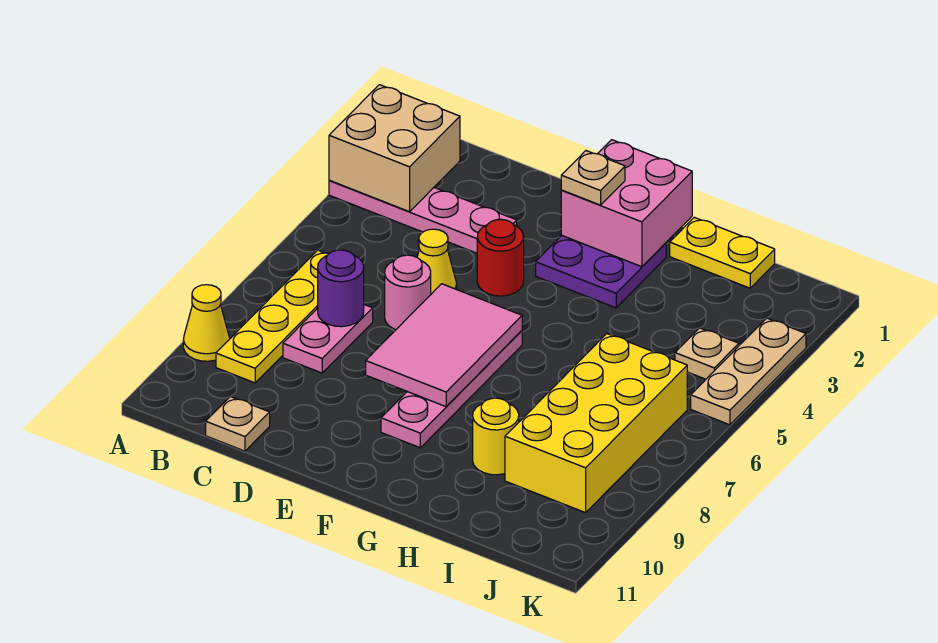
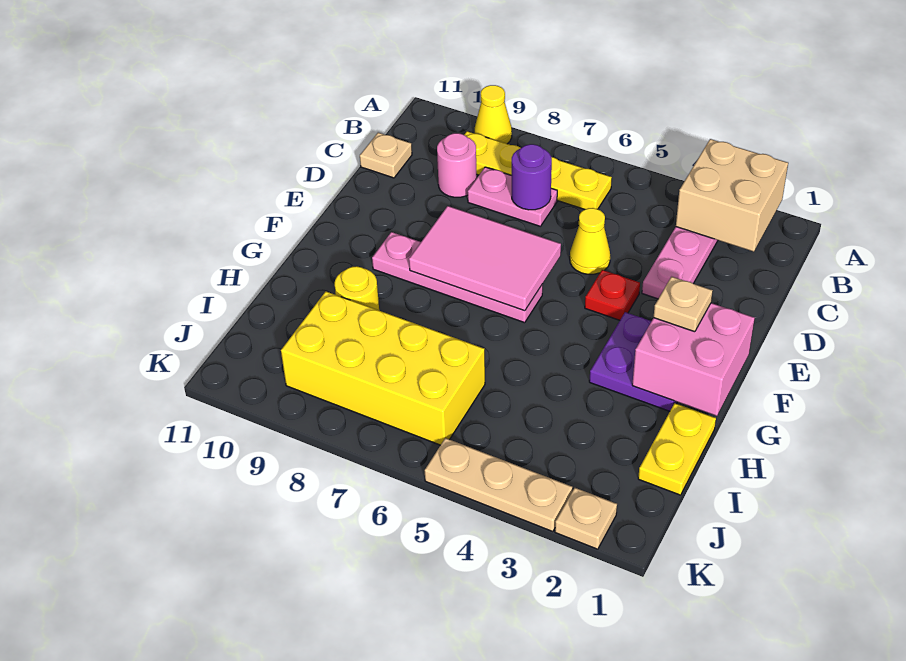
pink round brick D6 level 1 -> pink round brick C9 level 1
red round brick E4 level 1 -> red plate E4 level 1
tan plate J4 level 1 -> tan plate K2 level 1

